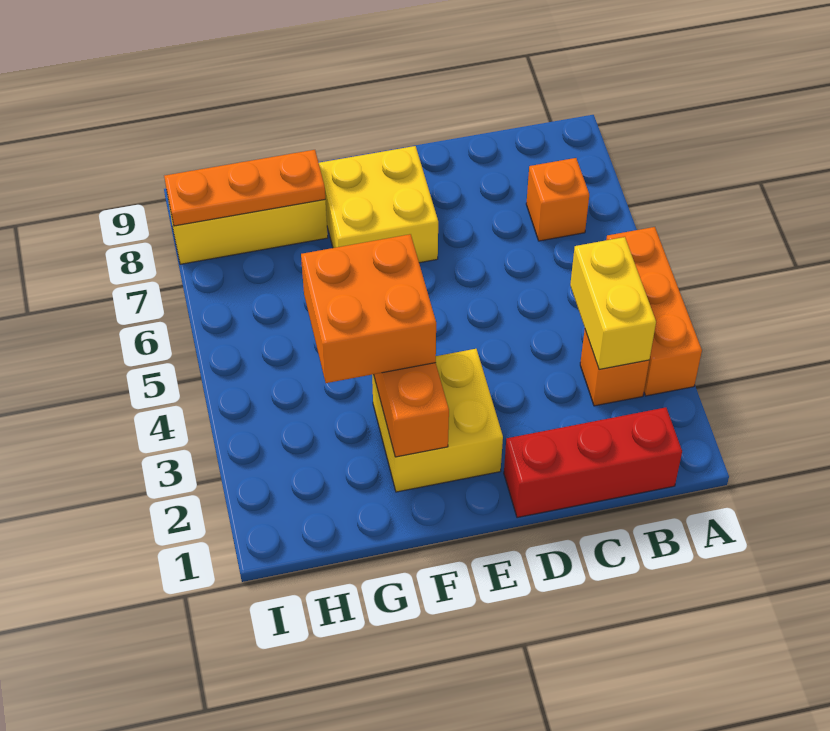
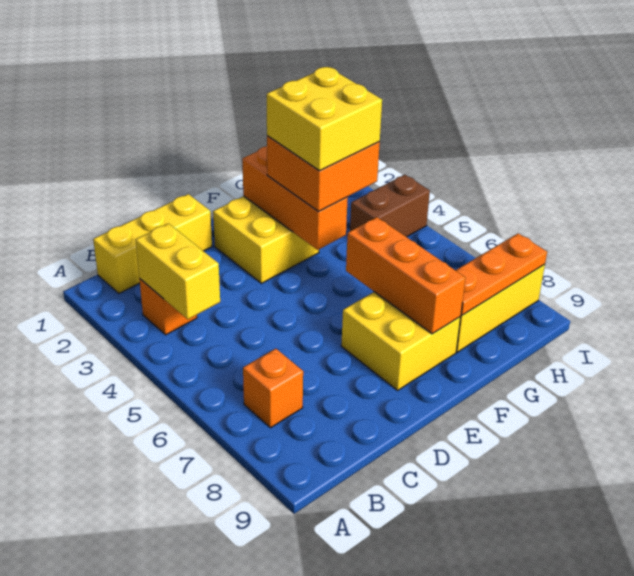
orange brick A3:A5 level 1 -> orange brick F6:F8 level 2
red brick B1:D1 level 1 -> yellow brick B1:D1 level 1
none -> yellow brick F3:G4 level 4
none -> brown brick H4:I4 level 1

